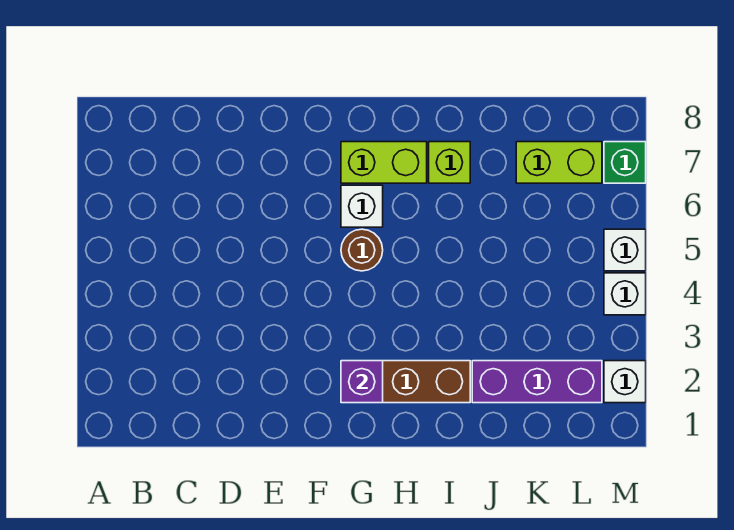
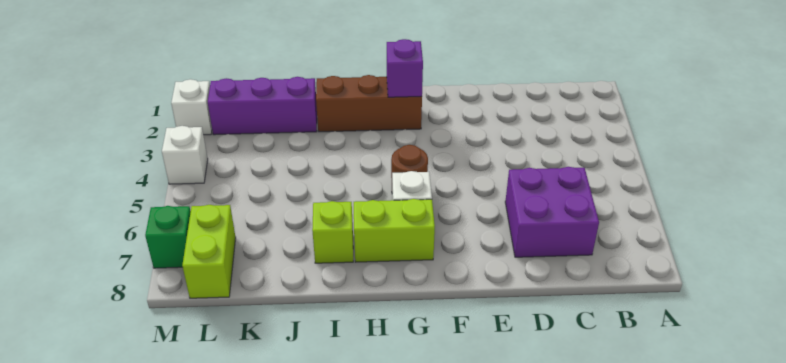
none -> purple brick C6:D7 level 1
lime brick K7:L7 level 1 -> lime brick L7:L8 level 1
white brick M5 level 1 -> none

